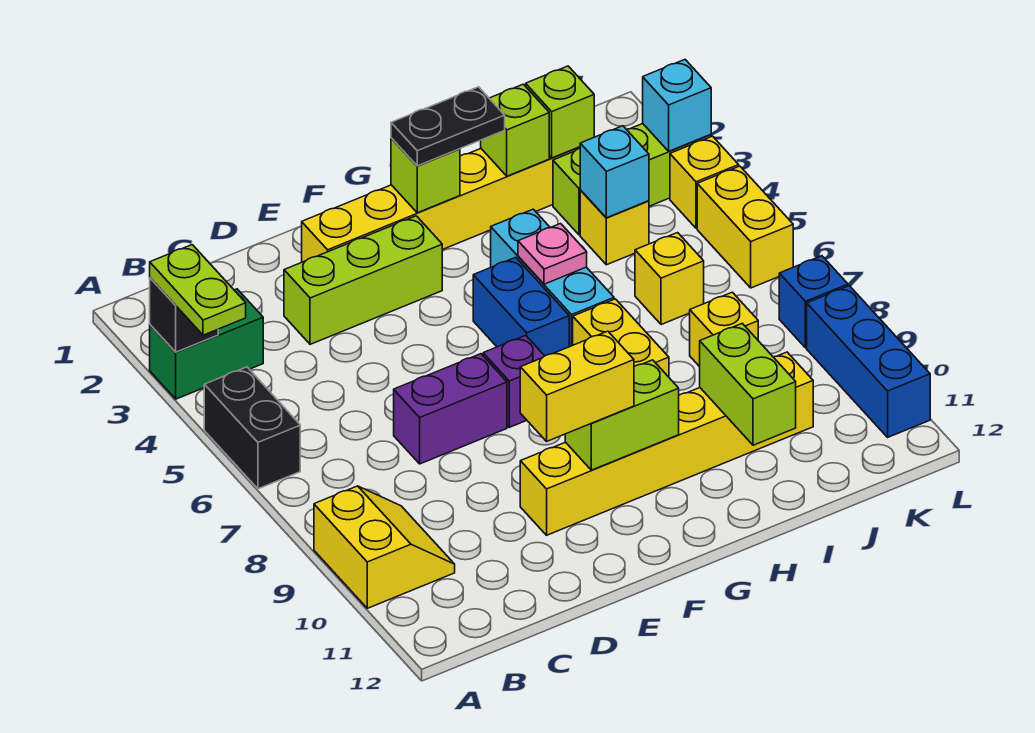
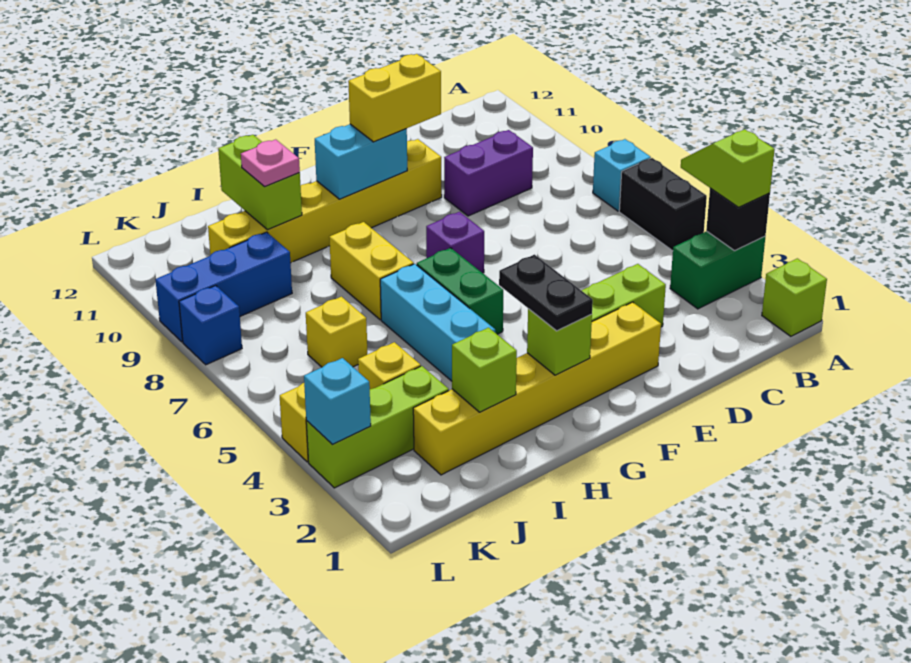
lime plate A3:A4 level 3 -> lime slope A3:A4 level 3 top 3
yellow slope A9:B10 level 1 top A -> none
purple brick D7:E7 level 1 -> purple brick C9:D9 level 1
lime brick F10:G10 level 2 -> cyan brick F10:G10 level 2
black plate G2:H2 level 3 -> black plate G2:G3 level 3
blue brick G5:G6 level 1 -> green brick G5:G6 level 1
pink plate H5 level 2 -> pink plate I10 level 3
lime brick J2 level 2 -> lime brick A1 level 1
cyan brick J4 level 2 -> cyan brick A7 level 1
yellow brick J8 level 1 -> none
yellow brick L5:L6 level 1 -> none
blue brick L9:L11 level 1 -> blue brick J9:L9 level 1

